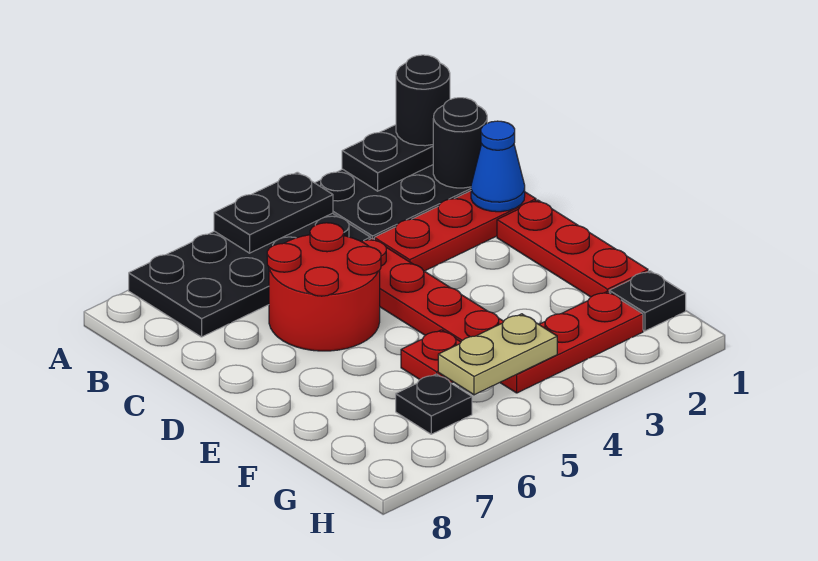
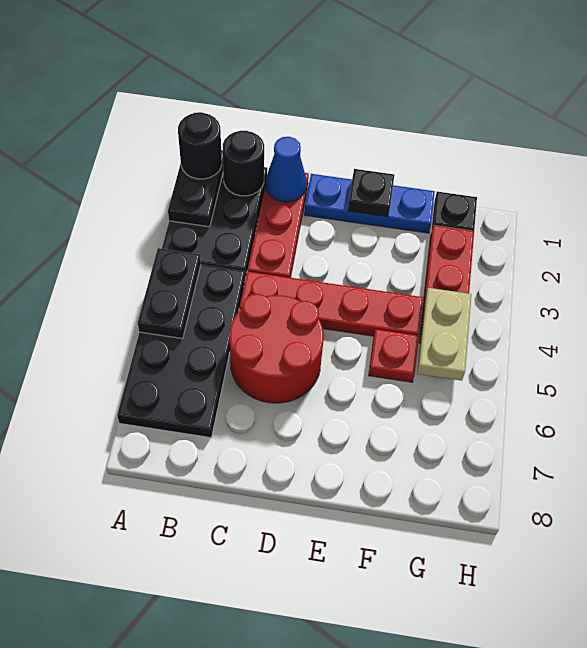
red plate D1:F1 level 1 -> blue plate D1:F1 level 1
black plate G6 level 1 -> black plate E1 level 2

